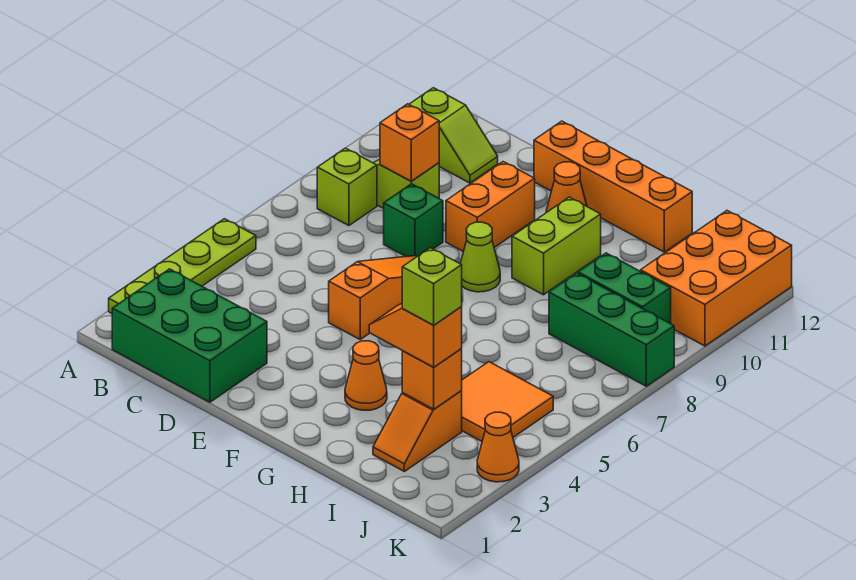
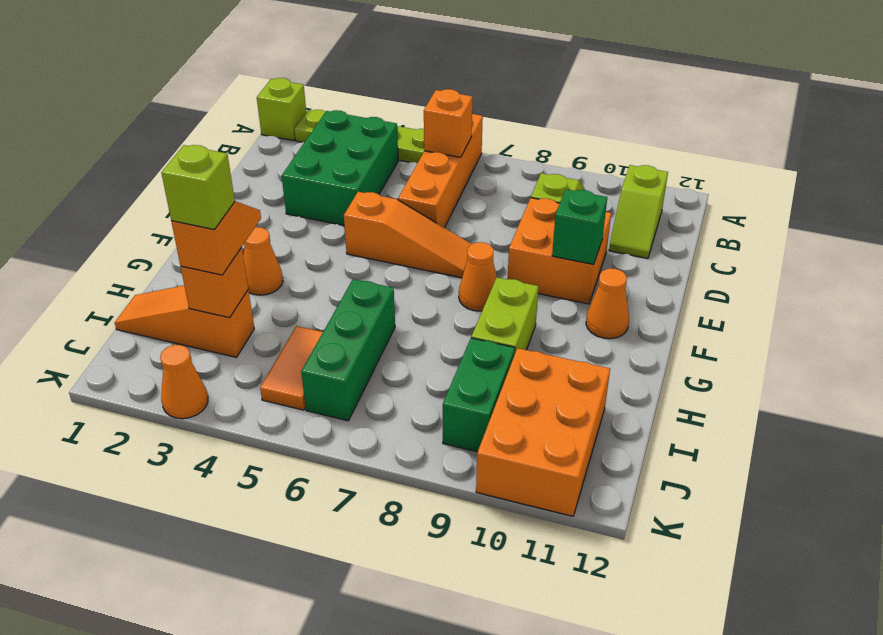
green brick B1:D2 level 1 -> green brick B3:D4 level 1
lime brick B8 level 1 -> lime brick A1 level 1
orange brick C9 level 2 -> orange brick B6 level 2
green brick D8 level 1 -> green brick E10 level 2
orange brick E9:E10 level 1 -> orange brick D9:E10 level 1
orange brick E12:H12 level 1 -> orange brick A6:D6 level 1
lime cone F8 level 1 -> orange cone F8 level 1
lime brick G9:G10 level 1 -> lime brick G9:H9 level 1
orange slope I2:I3 level 1 top 3 -> orange slope I1:I3 level 1 top 3
orange tile I4:J5 level 1 -> orange tile I5:J5 level 1
green brick I8:K8 level 1 -> green brick H6:J6 level 1
orange brick J10:K12 level 1 -> orange brick I10:K11 level 1

